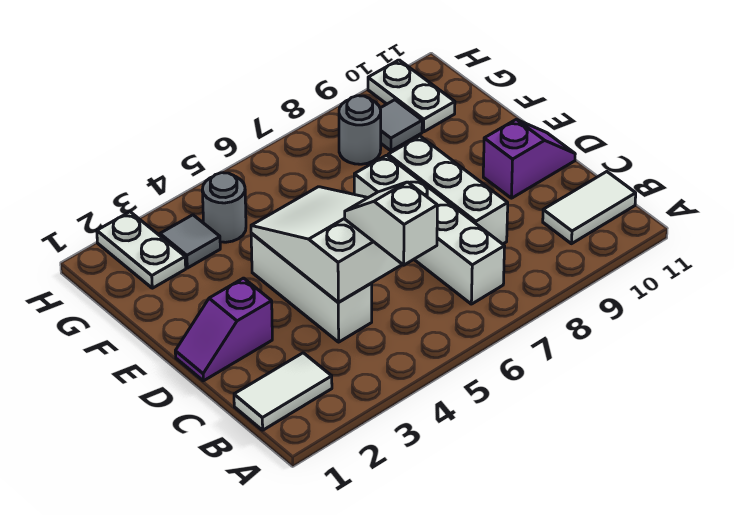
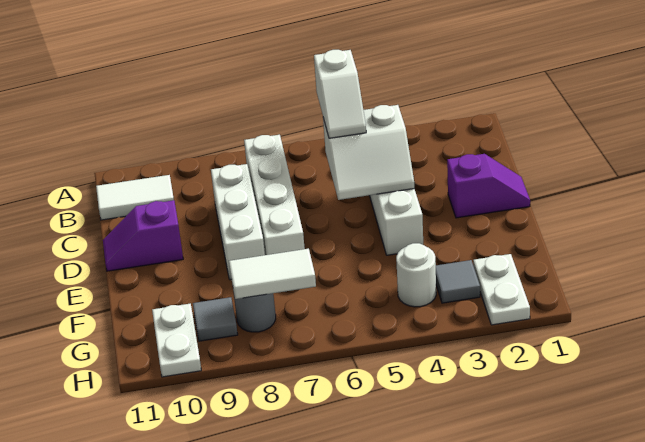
white tile B1:B2 level 1 -> white tile G7:G8 level 2
white slope C4:E5 level 2 top C -> white slope C4:D5 level 2 top C
grey round brick G4 level 1 -> white round brick G4 level 1

